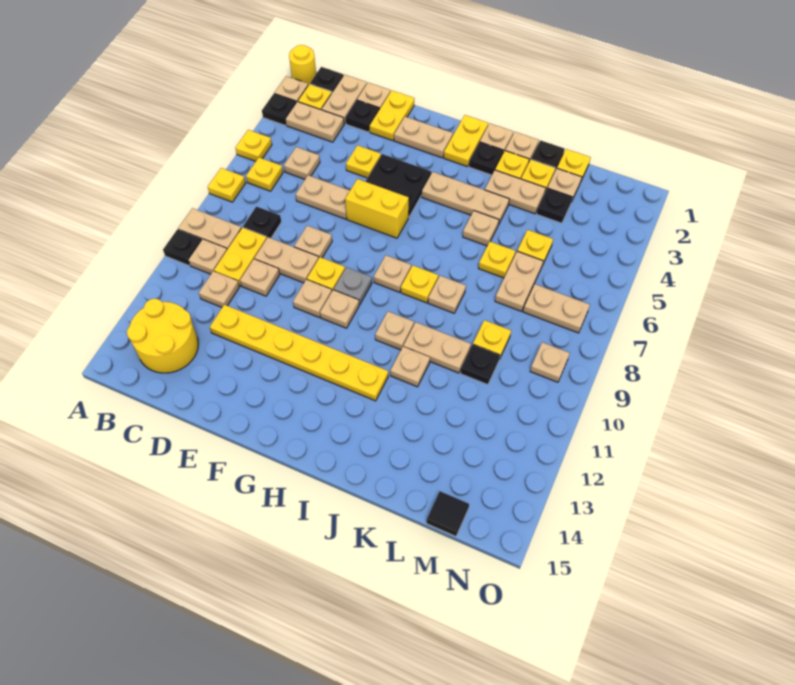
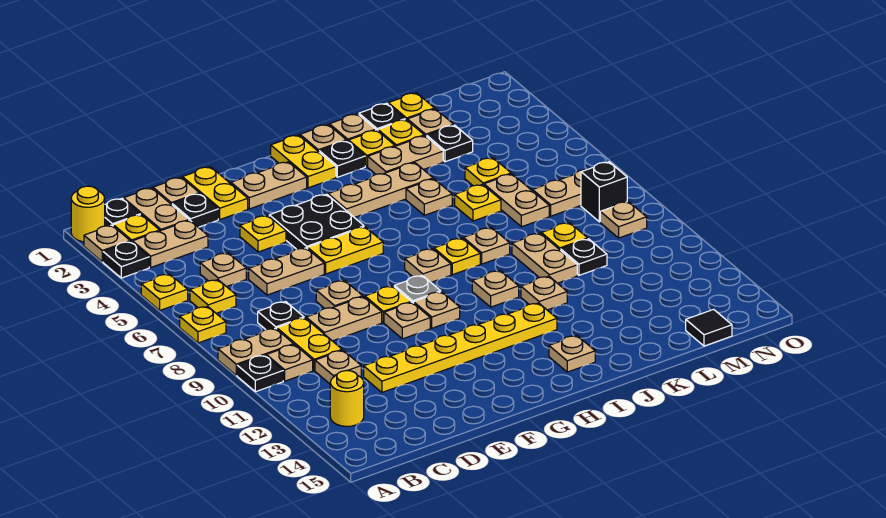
yellow round brick B13:C14 level 1 -> yellow round brick B13 level 1
tan plate D10 level 1 -> tan plate I14 level 1
yellow brick F6:G6 level 1 -> yellow plate F6:G6 level 1
tan plate J10:K10 level 1 -> tan plate K9:K10 level 1
none -> black brick N8 level 1

